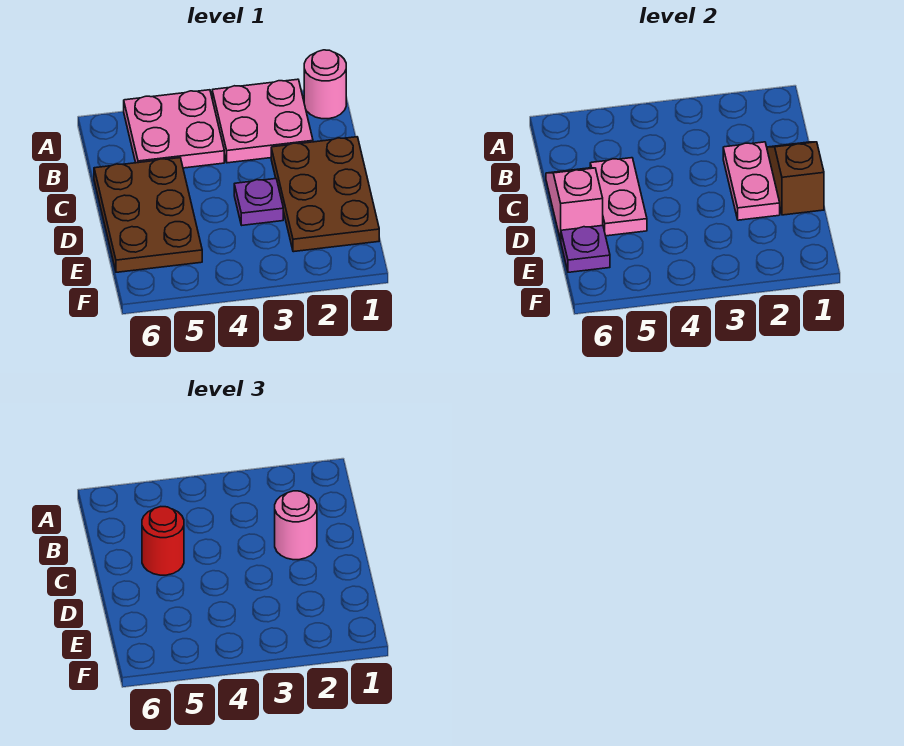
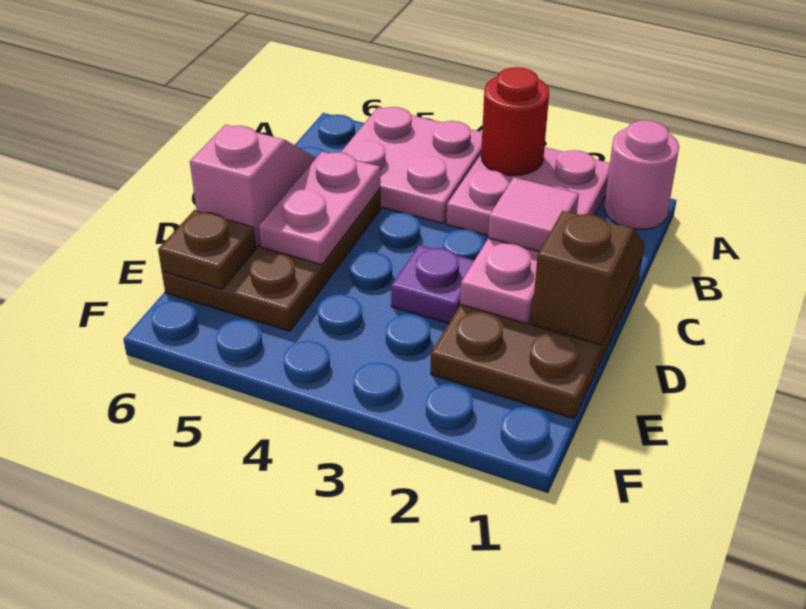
pink round brick C2 level 3 -> pink tile C2 level 3
red round brick C5 level 3 -> red round brick A3 level 2
purple plate E6 level 2 -> brown plate E6 level 2

